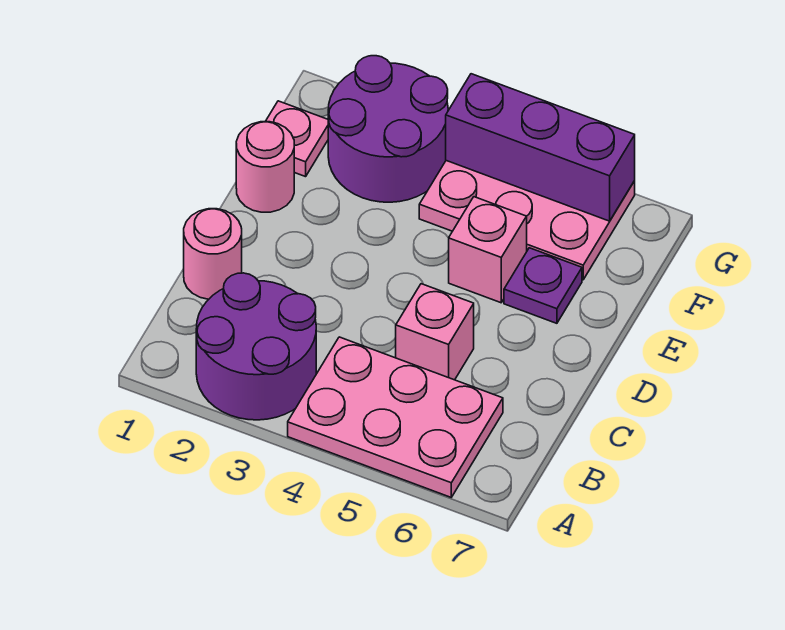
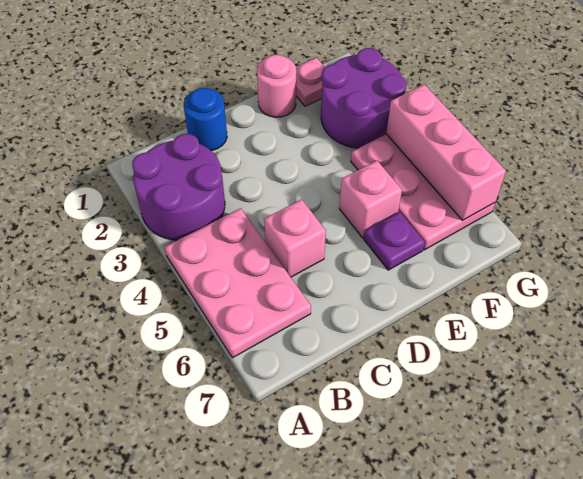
pink round brick C1 level 1 -> blue round brick C1 level 1
purple brick G4:G6 level 2 -> pink brick G4:G6 level 2

